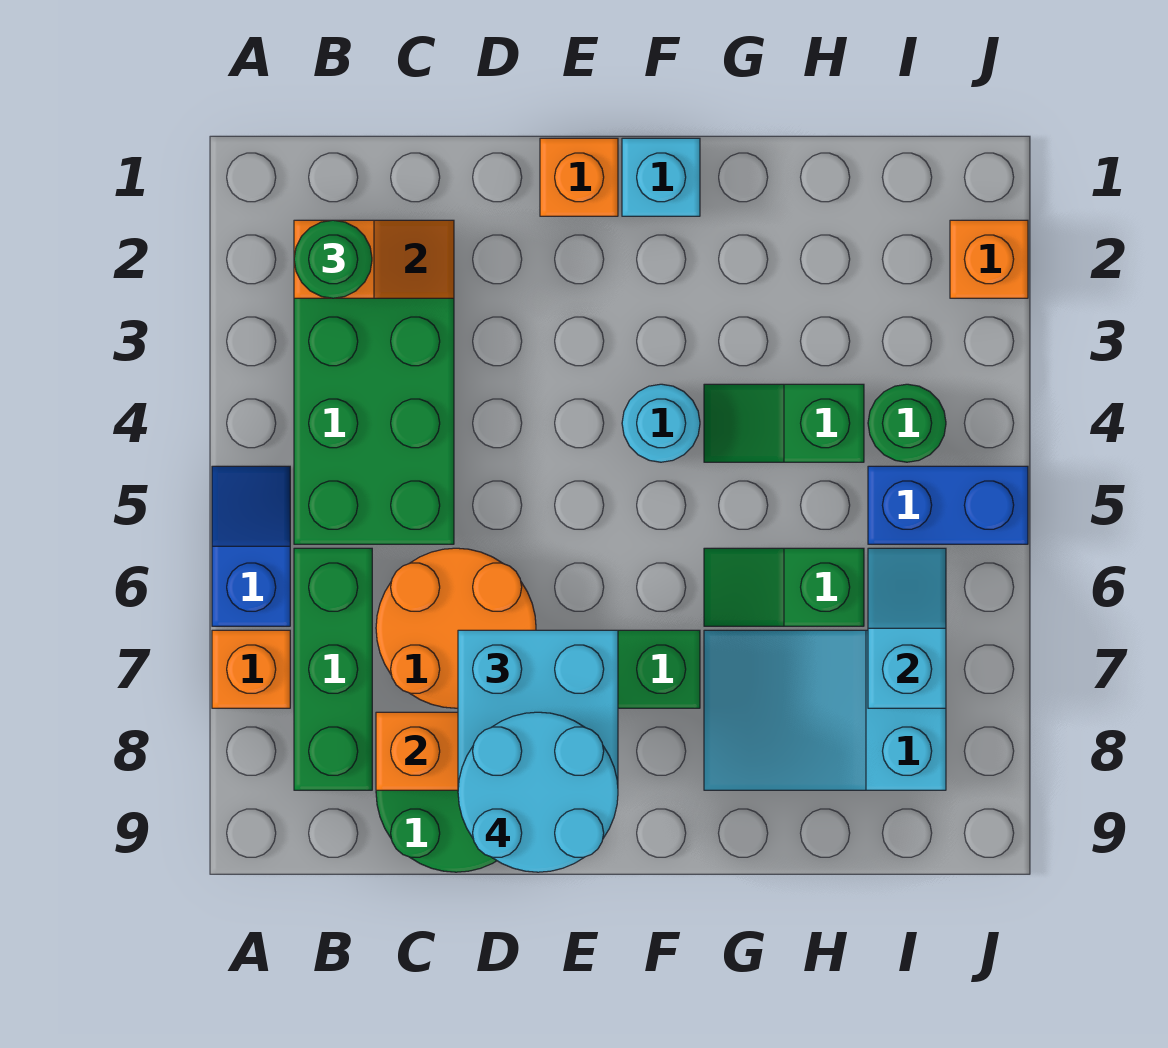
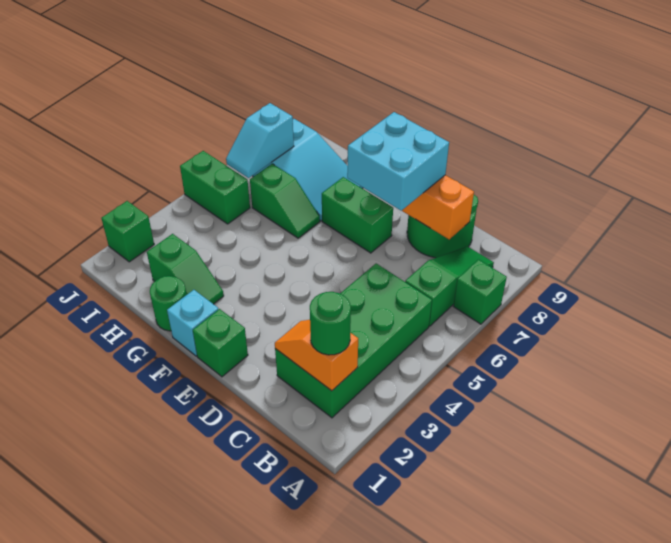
blue slope A5:A6 level 1 top 6 -> none
orange brick A7 level 1 -> green brick A7 level 1
green brick B6:B8 level 1 -> green slope B6:B8 level 1 top 6
orange round brick C6:D7 level 1 -> none
cyan round brick D8:E9 level 4 -> none
orange brick E1 level 1 -> green brick E1 level 1
cyan round brick F4 level 1 -> none
green slope G4:H4 level 1 top H -> green slope G2:H2 level 1 top H
green round brick I4 level 1 -> green round brick G1 level 1
blue brick I5:J5 level 1 -> green brick I5:J5 level 1
orange brick J2 level 1 -> green brick J2 level 1

